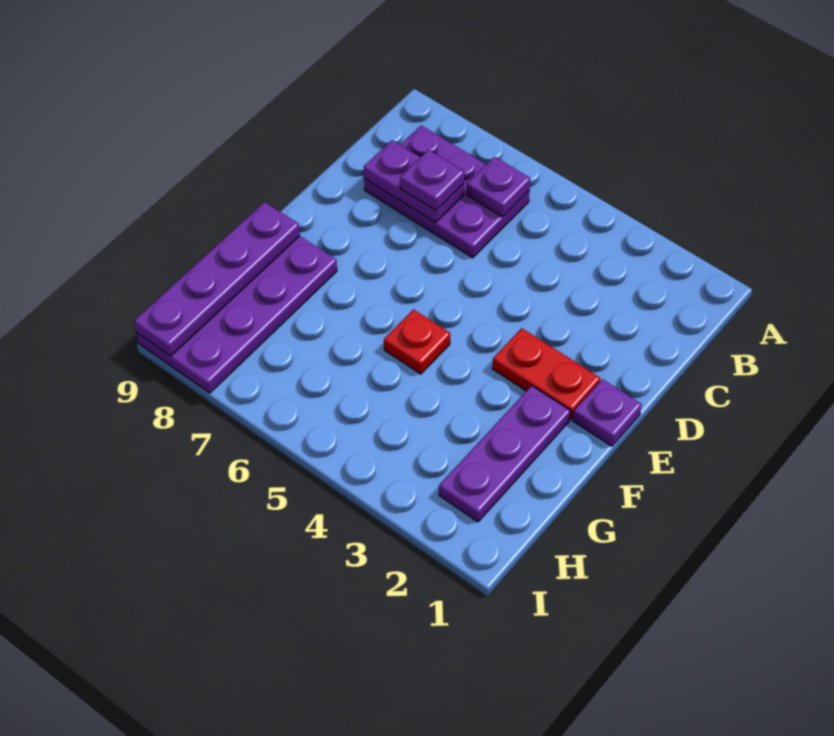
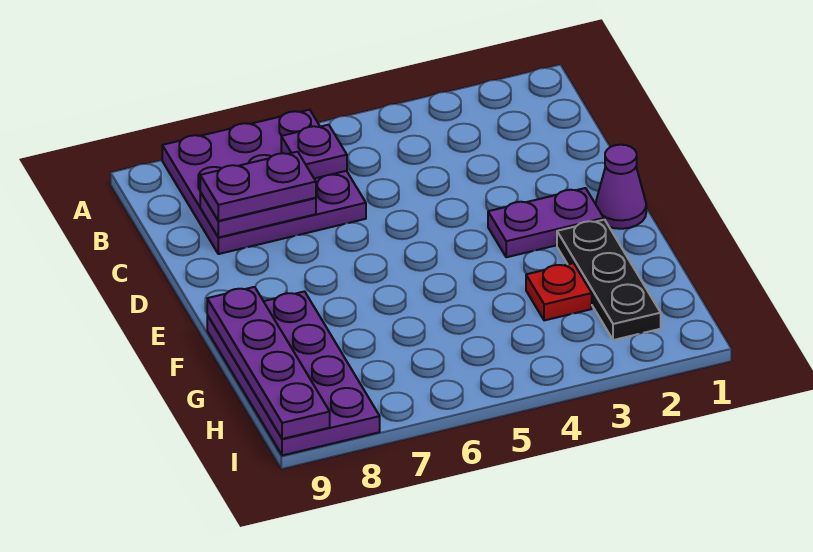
purple plate B6:C8 level 1 -> purple plate A6:C8 level 1
purple plate C7 level 3 -> purple plate C7:C8 level 3
purple plate E1 level 1 -> purple cone E1 level 1
red plate E2:E3 level 1 -> purple plate E2:E3 level 1
purple plate F2:H2 level 1 -> black plate F2:H2 level 1
red plate F5 level 1 -> red plate G3 level 1

